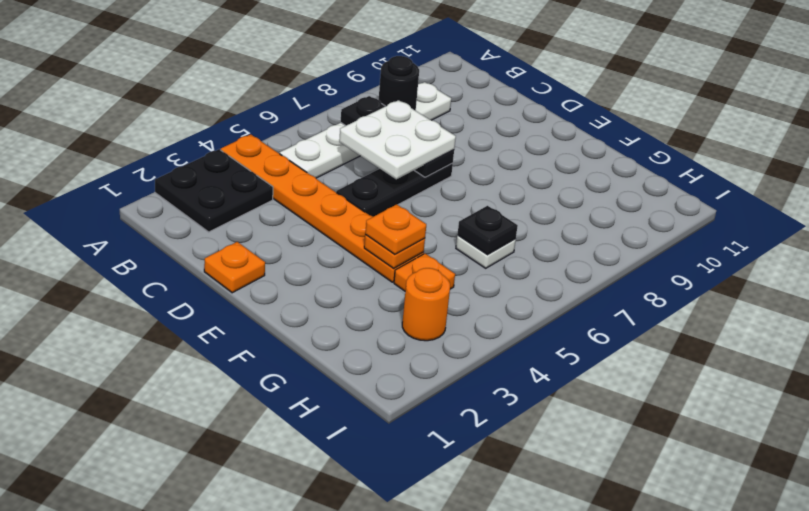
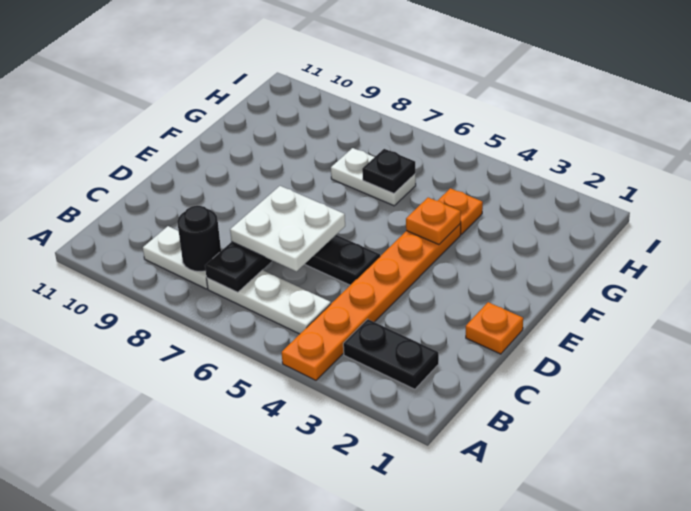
black plate A2:B3 level 1 -> black plate B2:B3 level 1
orange plate F4 level 3 -> none
white plate G6 level 1 -> white plate G6:G7 level 1
orange round brick H3 level 1 -> none

